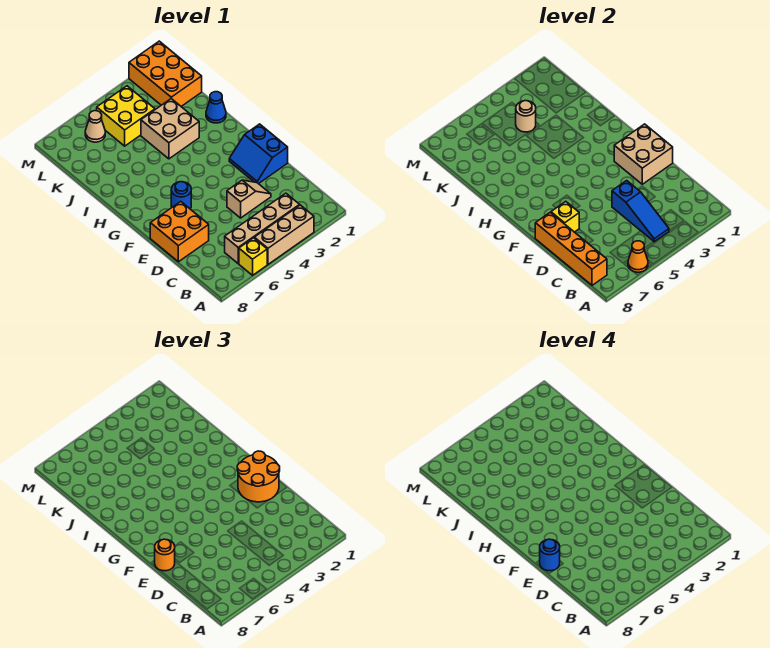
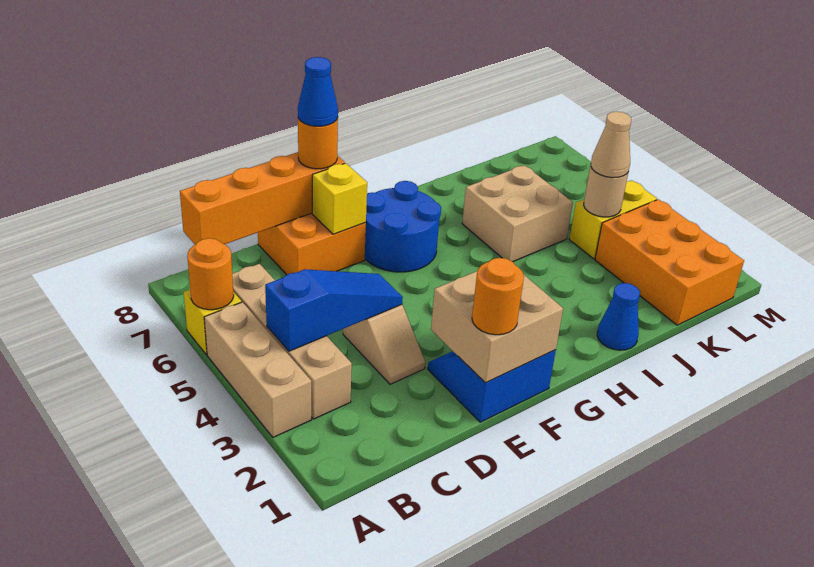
orange cone A6 level 2 -> orange round brick A6 level 2
blue slope B4:D4 level 2 top D -> blue slope B4:D4 level 2 top B
orange round brick E1:F2 level 3 -> orange round brick E1 level 3
blue round brick E8 level 4 -> blue cone E8 level 4
blue round brick F6 level 1 -> blue round brick F6:G7 level 1
tan brick I3:J4 level 1 -> tan brick I5:J6 level 1
orange brick K1:M2 level 1 -> orange brick K1:L3 level 1
yellow brick K4:L5 level 1 -> yellow brick K4:L4 level 1
tan cone L6 level 1 -> tan cone K4 level 3

